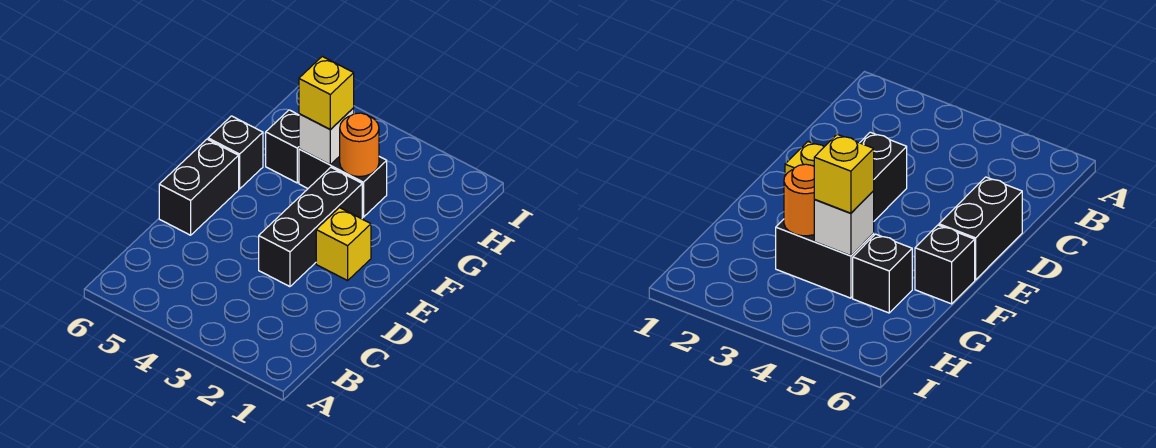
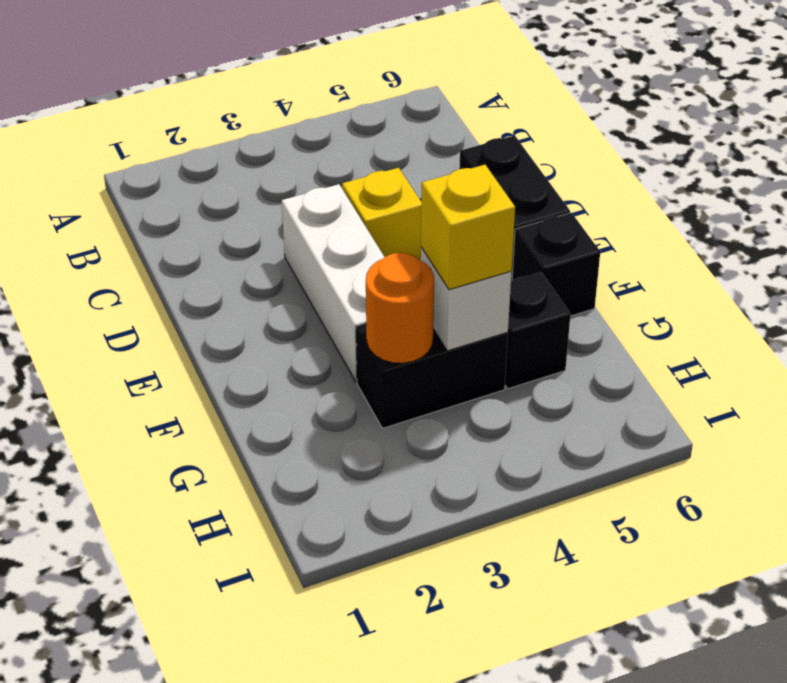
black brick D3:F3 level 1 -> white brick D3:F3 level 1
yellow brick E2 level 1 -> yellow brick D4 level 1

